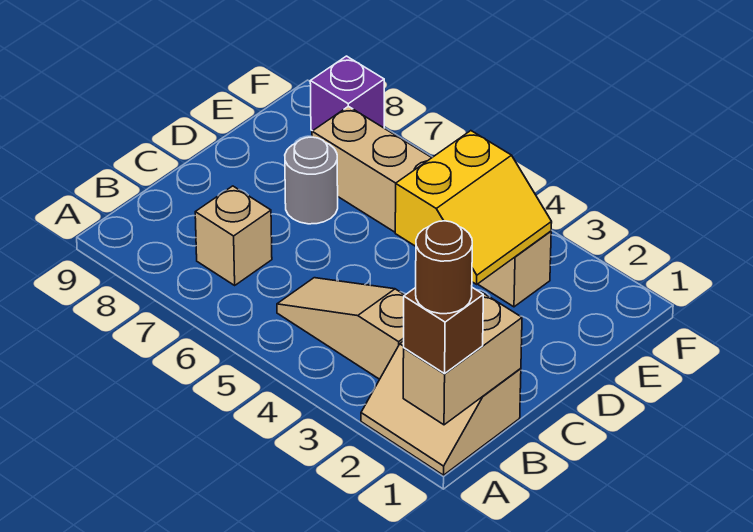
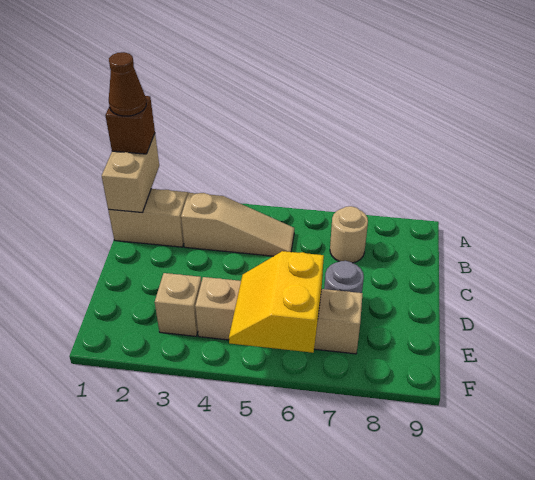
brown round brick A1 level 4 -> brown cone A1 level 4
tan brick B7 level 1 -> tan round brick B7 level 1
yellow slope D3:E4 level 2 top 4 -> yellow slope E5:F6 level 2 top 6
purple brick F8 level 1 -> none

